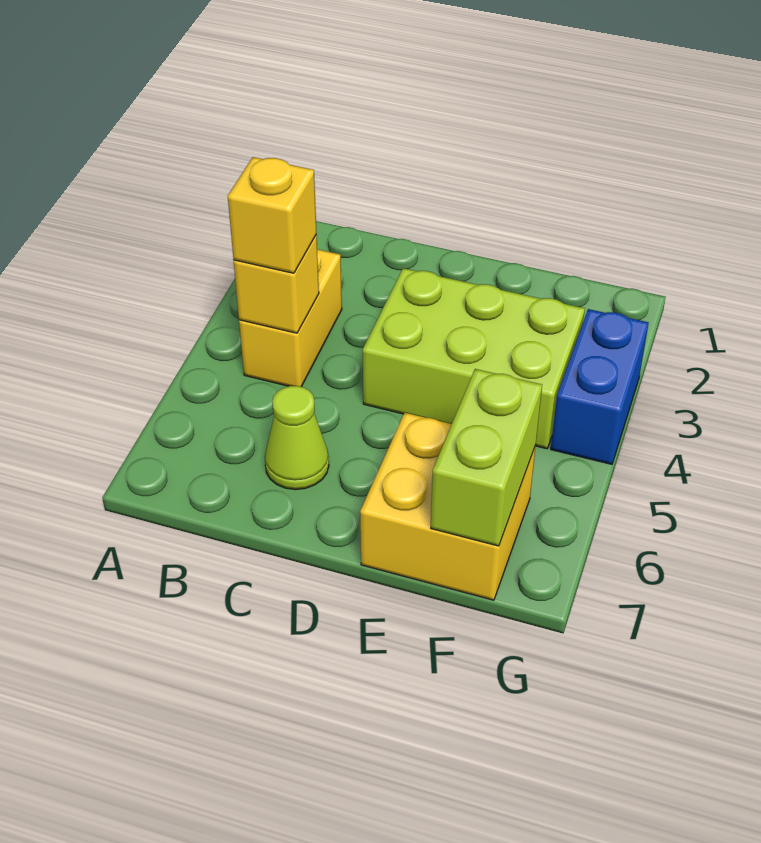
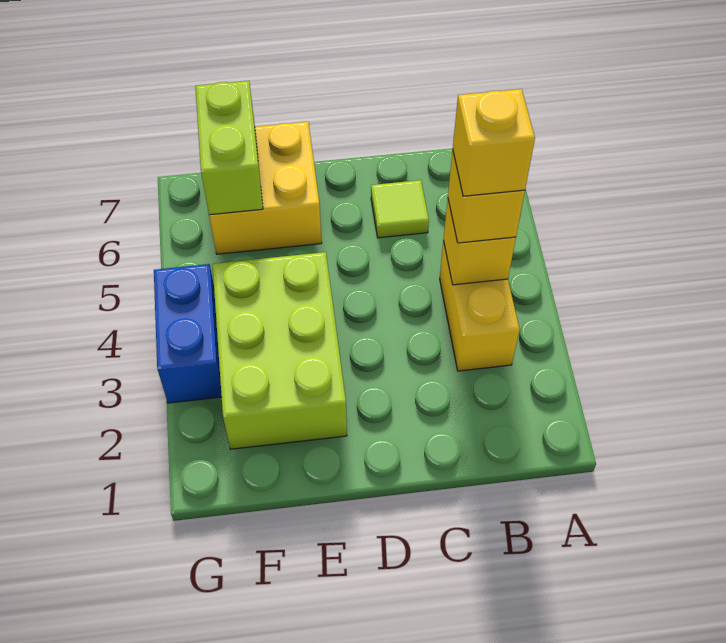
none -> yellow brick B4 level 4
lime cone C6 level 1 -> lime tile C6 level 1
lime brick D3:F4 level 1 -> lime brick E2:F4 level 1

